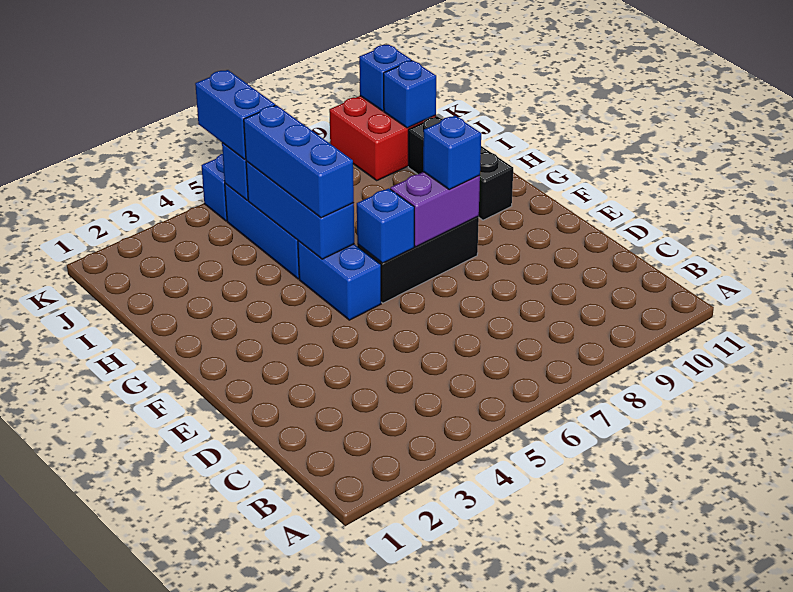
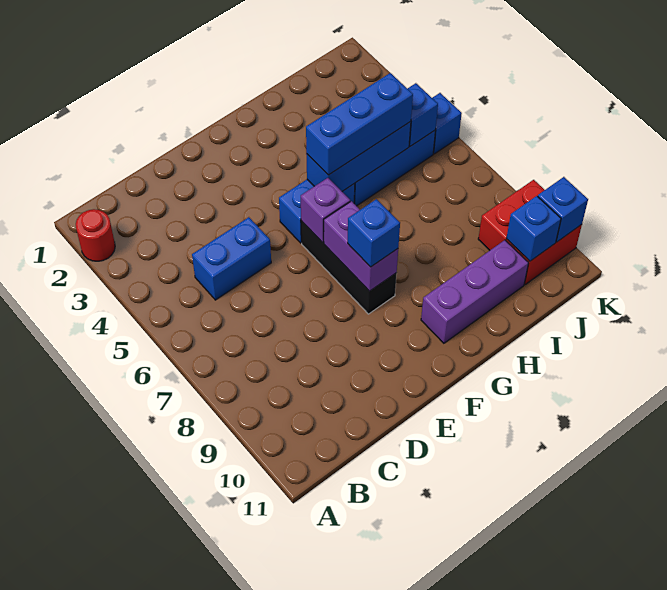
none -> red round brick A2 level 1
blue brick F6 level 2 -> purple brick F6 level 2
black brick G10:I10 level 1 -> purple brick G10:I10 level 1
blue brick J5:K5 level 3 -> blue brick C5:D5 level 1

